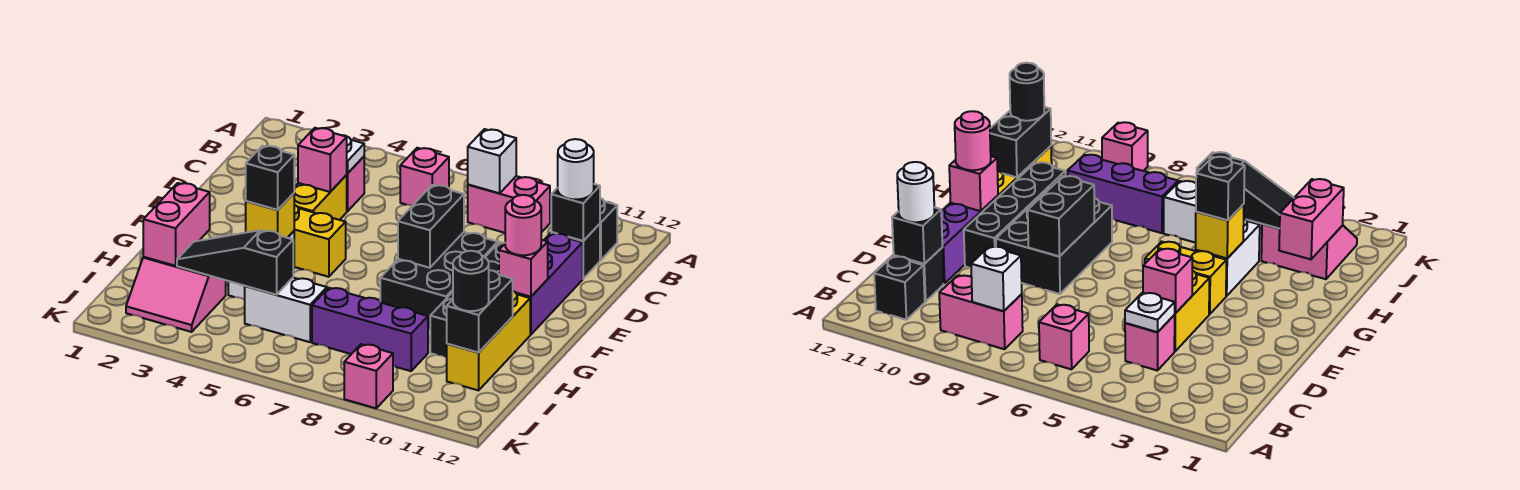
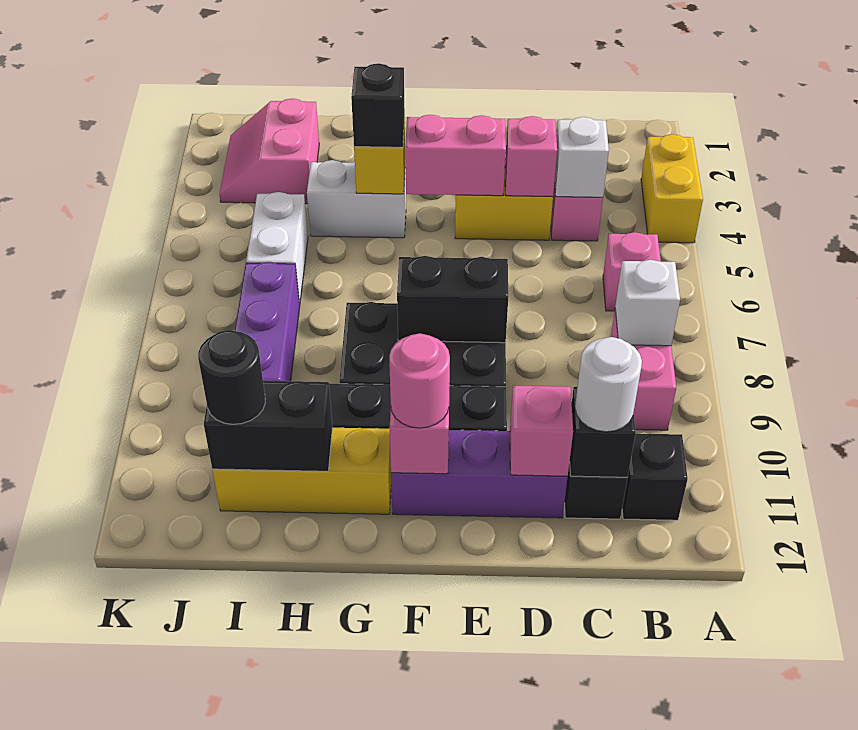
white plate C4 level 2 -> white brick C4 level 2
yellow brick F4:F5 level 1 -> yellow brick A3:A4 level 1
pink brick H2:I2 level 2 -> pink brick E4:F4 level 2
black slope I3:I5 level 2 top 5 -> none
pink brick K9 level 1 -> pink brick D11 level 2

